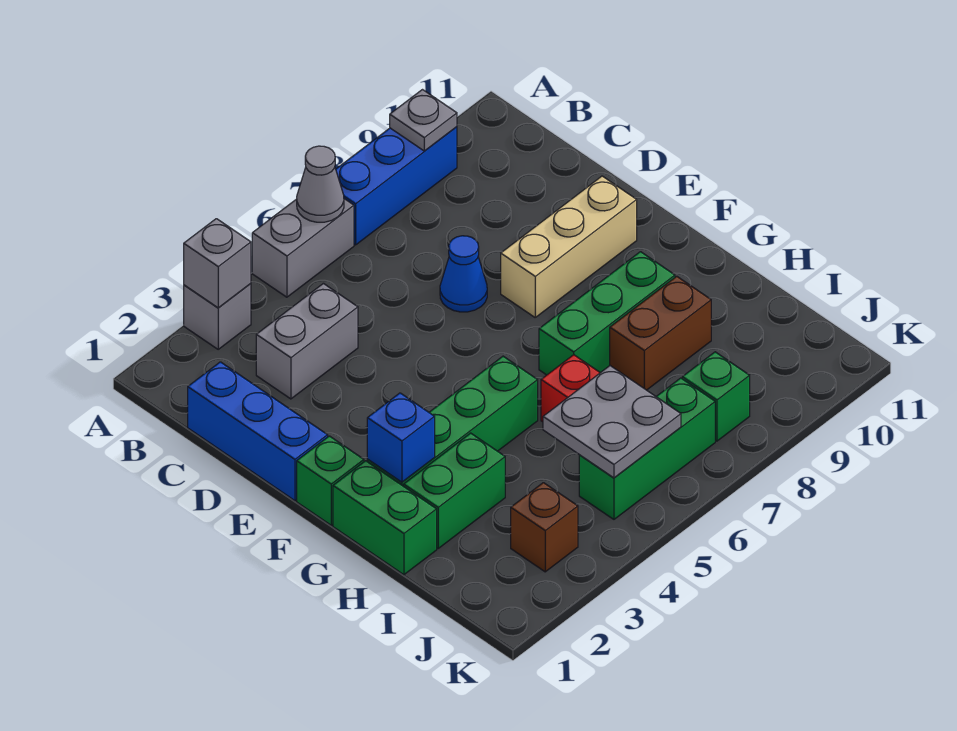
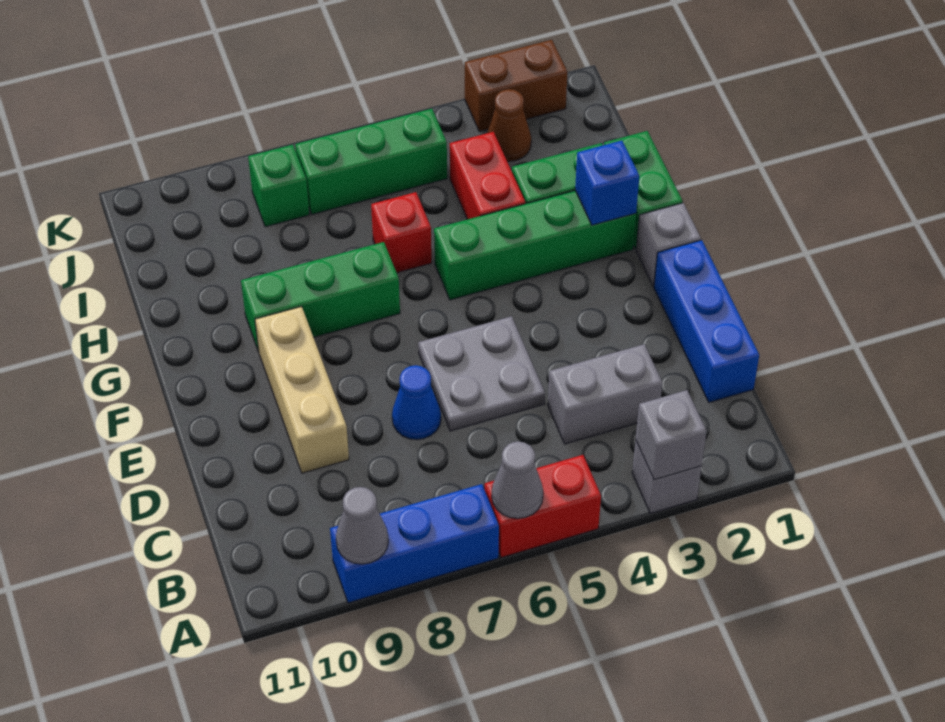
grey brick A5:A6 level 1 -> red brick A5:A6 level 1
grey plate A9 level 2 -> grey cone A9 level 2
tan brick E8:E10 level 1 -> tan brick D9:F9 level 1
green brick F1 level 1 -> grey brick F1 level 1
none -> red brick H4:I4 level 1
brown brick H8:H9 level 1 -> brown brick K2:K3 level 1
grey plate I5:J6 level 2 -> grey plate D5:E6 level 1
brown brick J3 level 1 -> brown cone J3 level 1

